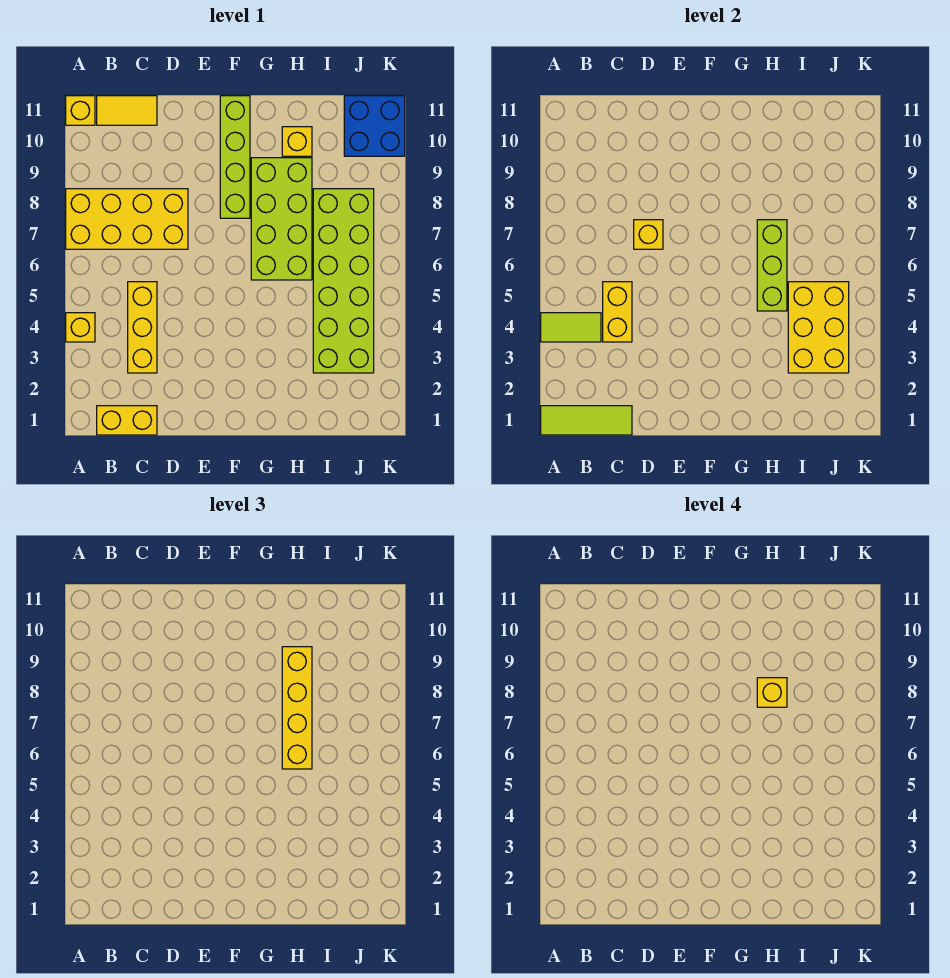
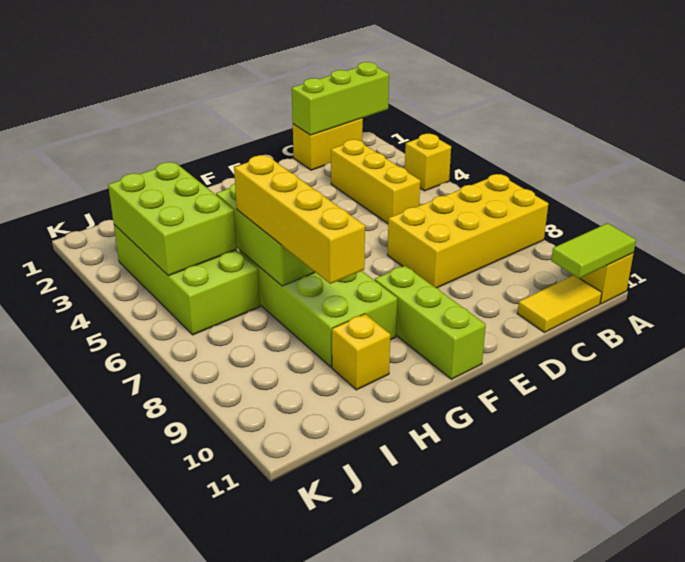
lime tile A1:C1 level 2 -> lime brick A1:C1 level 2
lime tile A4:B4 level 2 -> lime tile A11:B11 level 2
yellow brick C4:C5 level 2 -> none
yellow brick D7 level 2 -> none
lime brick F8:F11 level 1 -> lime brick F9:F11 level 1
yellow brick H8 level 4 -> none
lime brick I3:J8 level 1 -> lime brick I3:J6 level 1
yellow brick I3:J5 level 2 -> lime brick I3:J5 level 2
blue brick J10:K11 level 1 -> none

